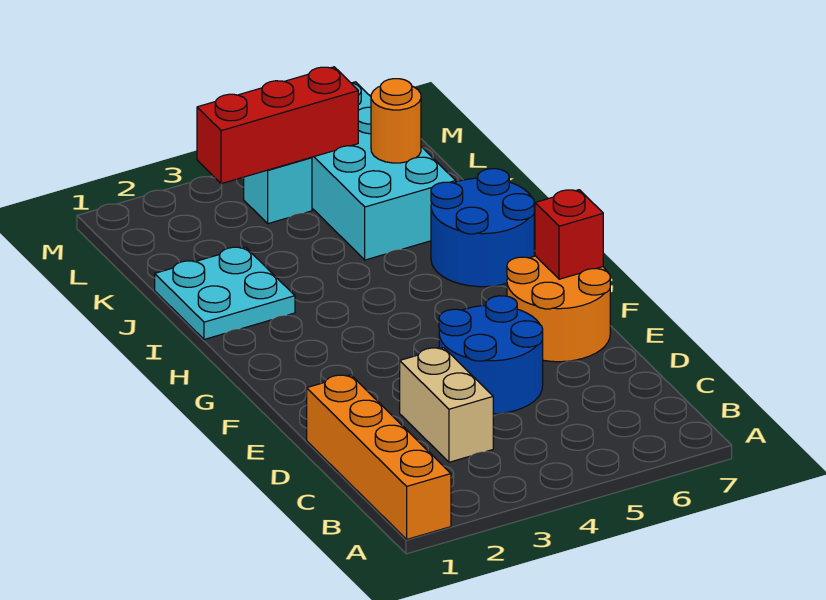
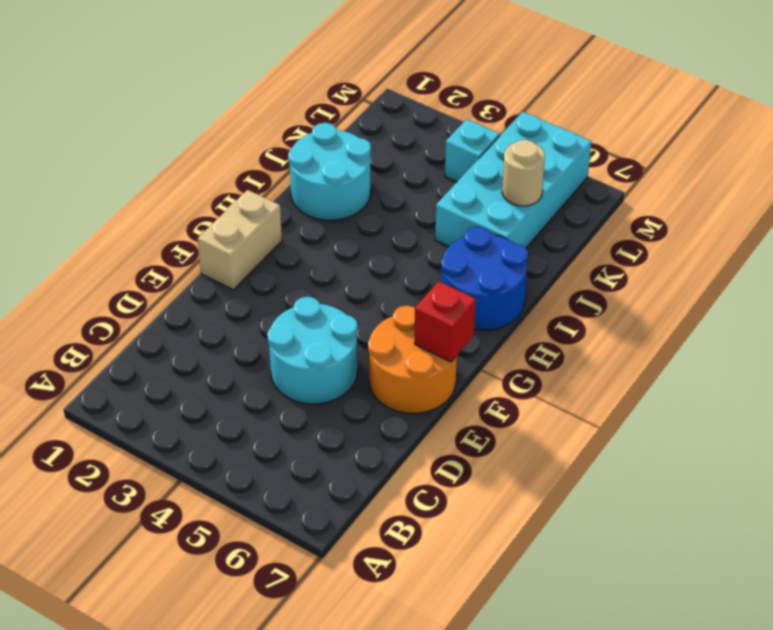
orange brick A1:D1 level 1 -> none
tan brick C3:D3 level 1 -> tan brick F1:G1 level 1
blue round brick D4:E5 level 1 -> cyan round brick D4:E5 level 1
cyan plate I1:J2 level 1 -> cyan round brick I1:J2 level 1
orange round brick K6 level 2 -> tan round brick K6 level 2
red brick L3:L5 level 2 -> none

